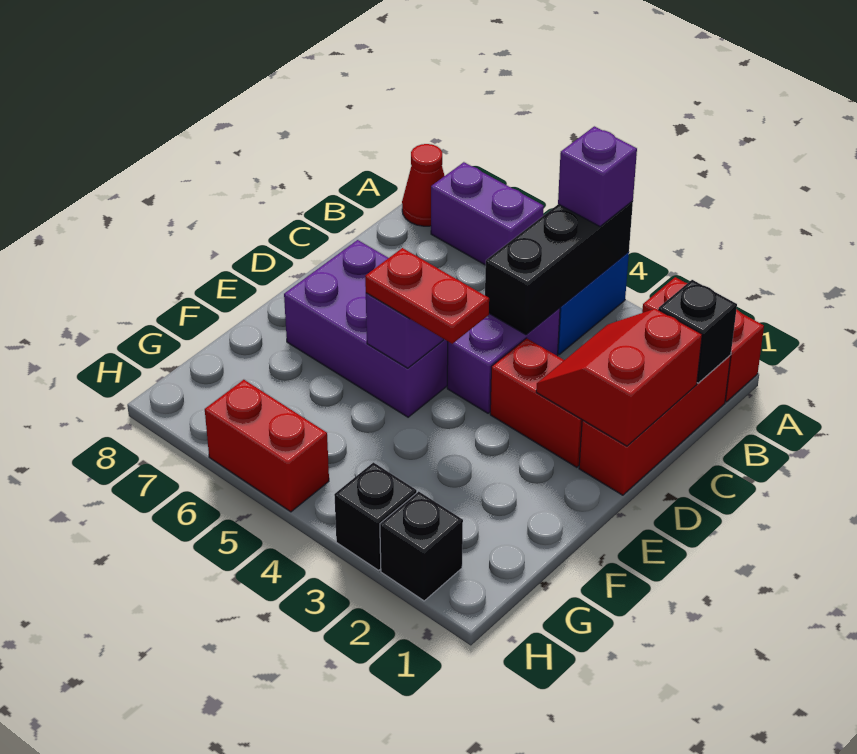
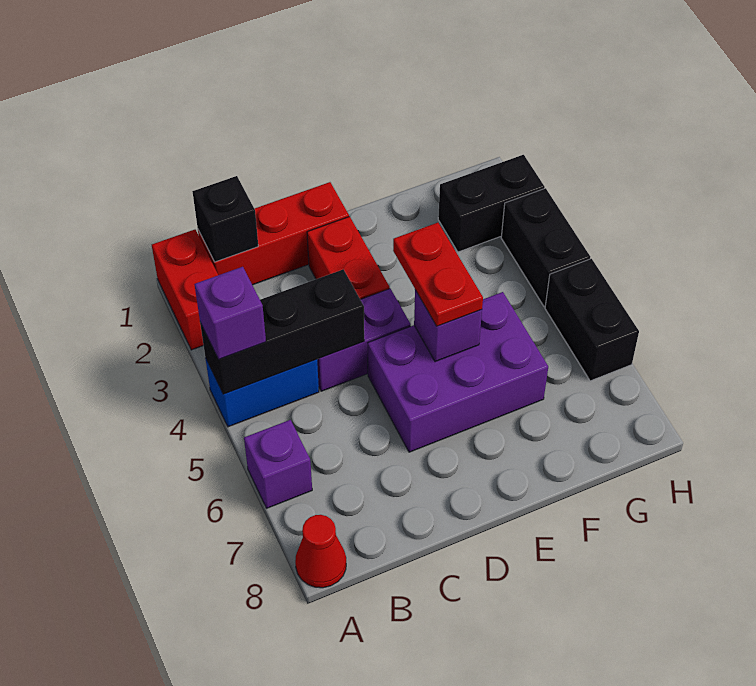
purple brick A6:A7 level 1 -> purple brick A6 level 1
red slope C1:D2 level 2 top 1 -> none
purple brick D5:E7 level 1 -> purple brick D5:F6 level 1
black brick H2 level 1 -> black brick G2:H2 level 1
black brick H3 level 1 -> black brick H3:H4 level 1
red brick H5:H6 level 1 -> black brick H5:H6 level 1

